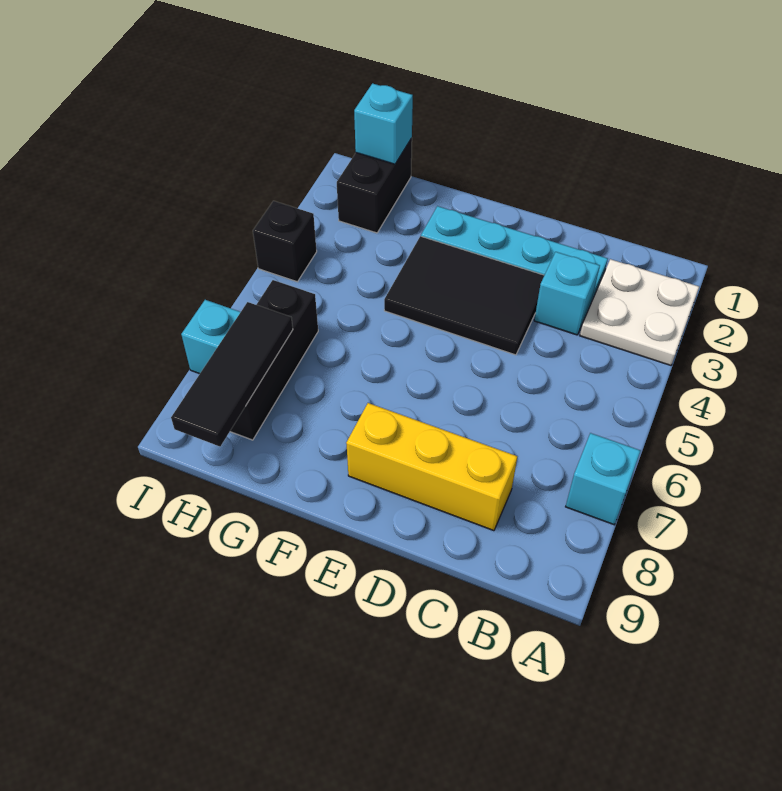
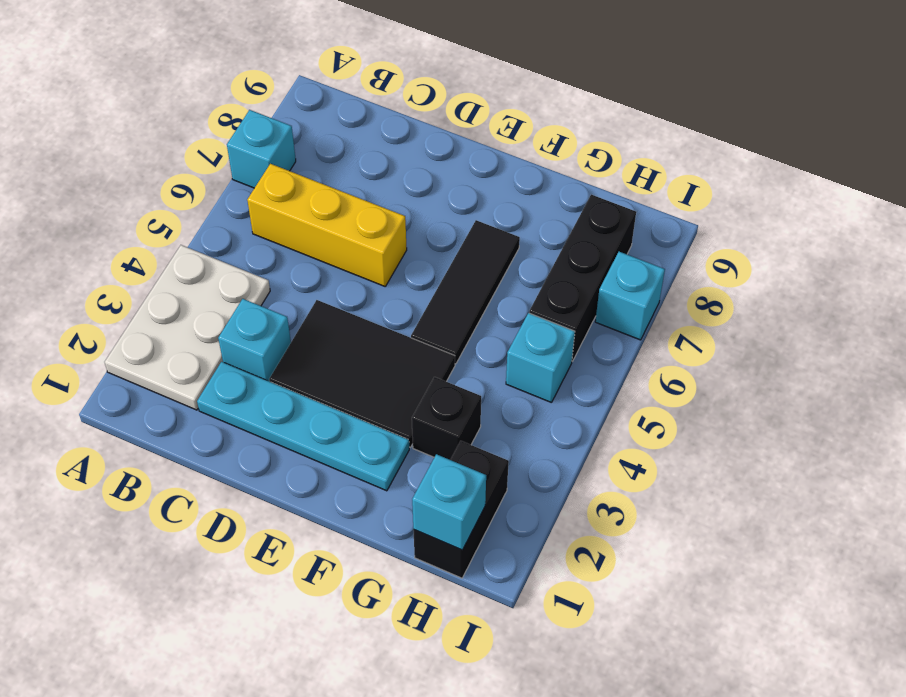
white plate A2:B3 level 1 -> white plate A2:B4 level 1
yellow brick C8:E8 level 1 -> yellow brick B6:D6 level 1
none -> cyan brick H5 level 1
black tile H7:H9 level 2 -> black tile F5:F7 level 1
black brick I4 level 1 -> black brick G3 level 1

